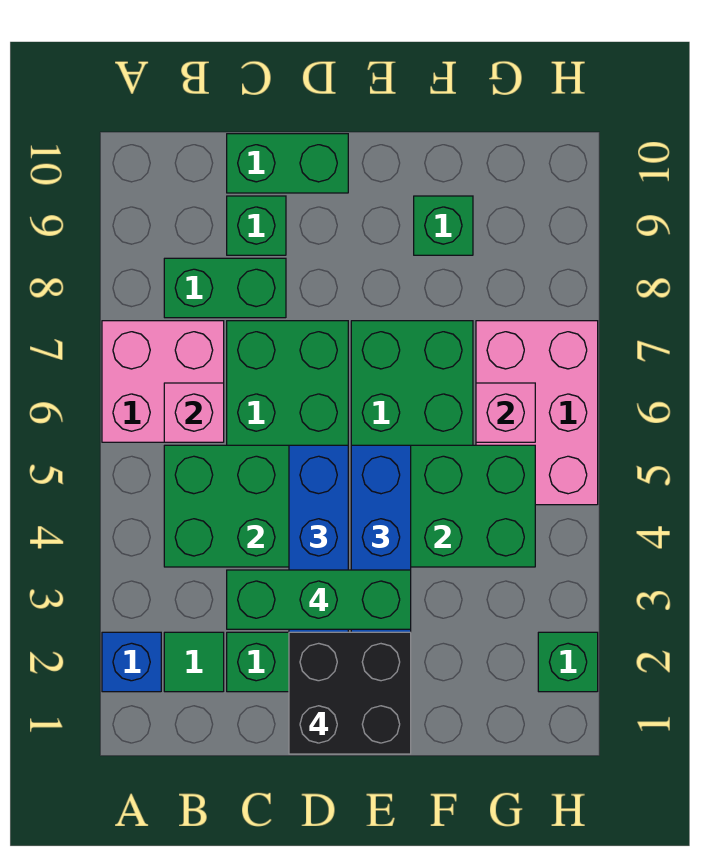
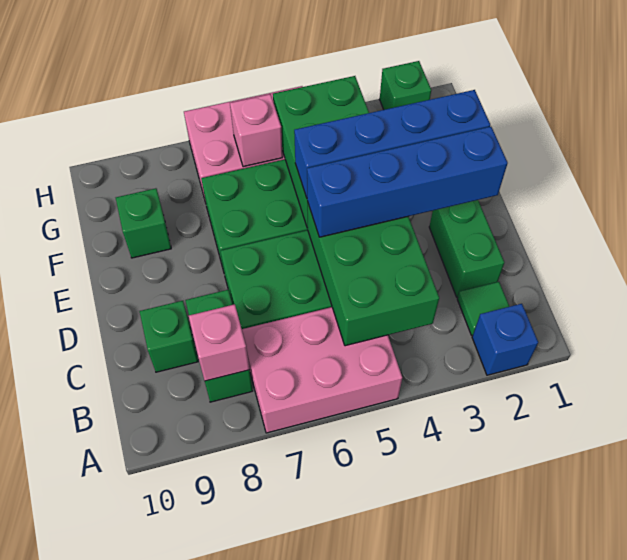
pink brick A6:B7 level 1 -> pink brick A5:B7 level 1
pink brick B6 level 2 -> pink brick B8 level 2
green brick C3:E3 level 4 -> none
green brick C10:D10 level 1 -> none
black brick D1:E2 level 4 -> none

